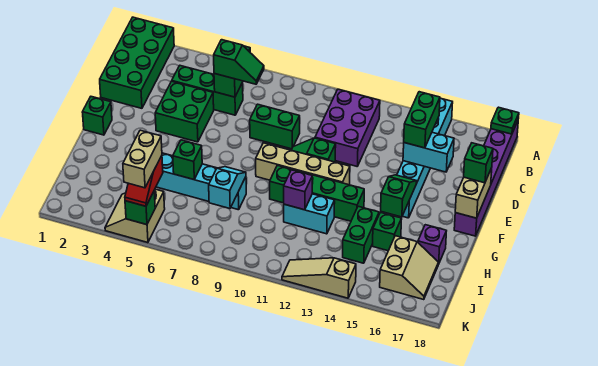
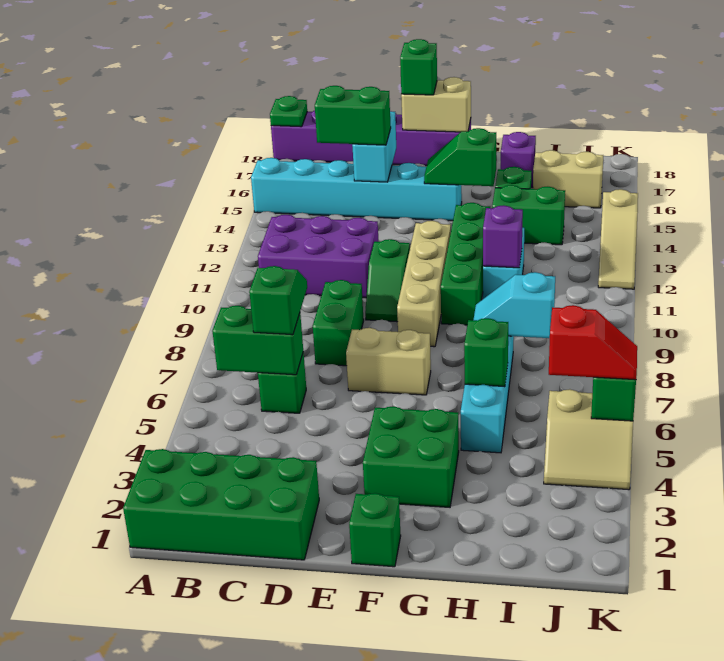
green brick C4:C6 level 1 -> green brick C6 level 1
green brick D4:E5 level 1 -> green brick F3:G4 level 1
tan brick J5:K5 level 4 -> tan brick E7:F7 level 1

